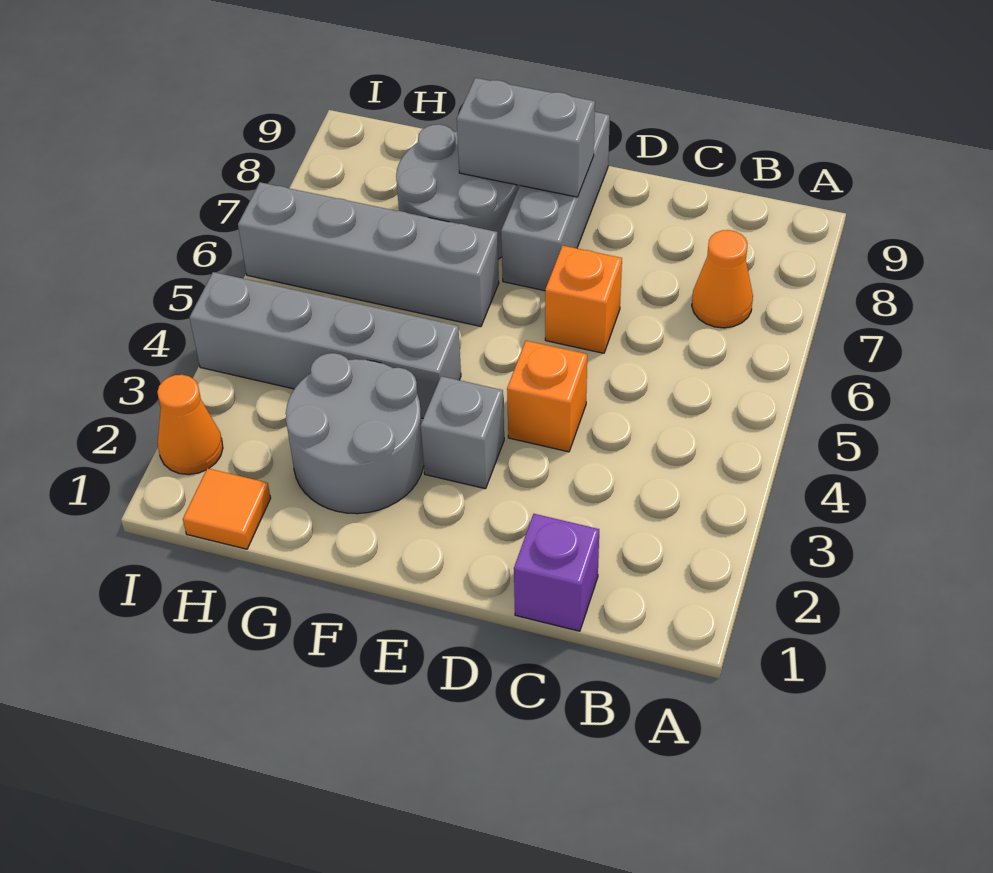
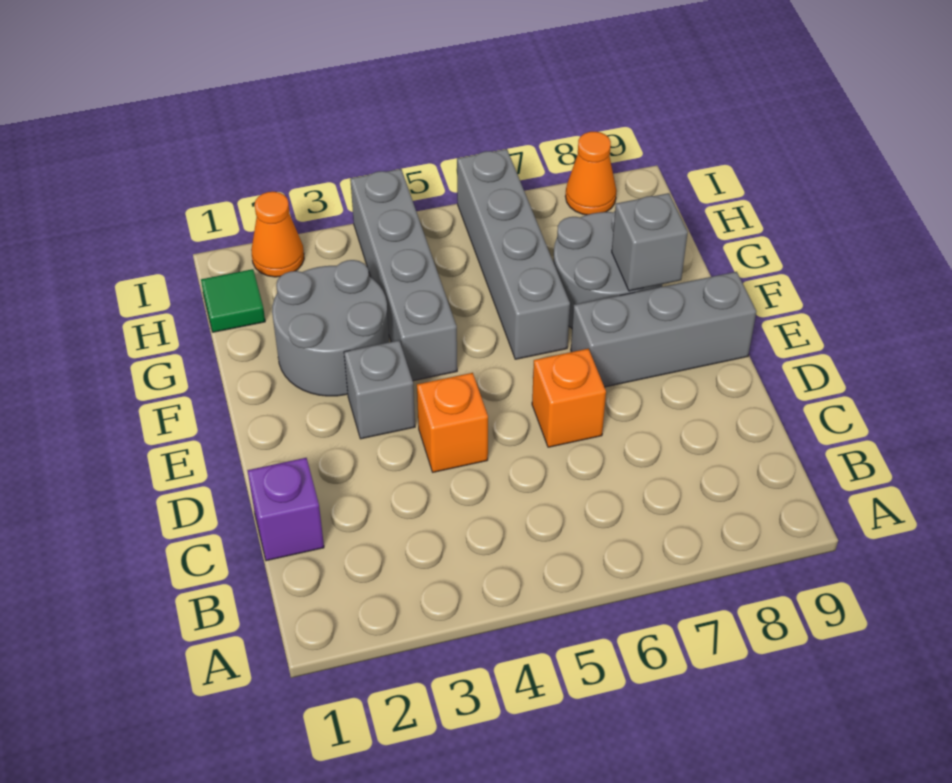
orange cone B7 level 1 -> orange cone I8 level 1
grey brick E8:F8 level 2 -> grey brick F8 level 2
orange tile H1 level 1 -> green tile H1 level 1

